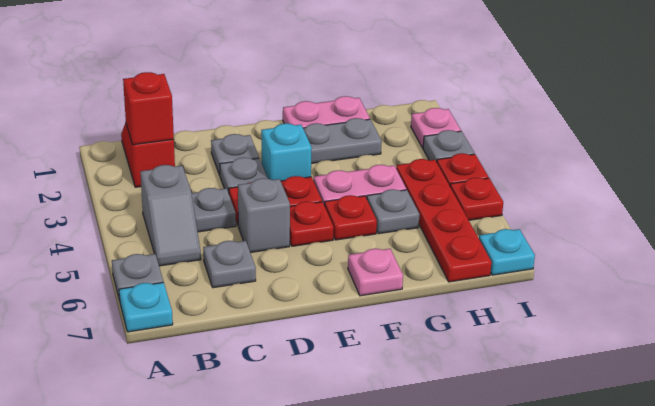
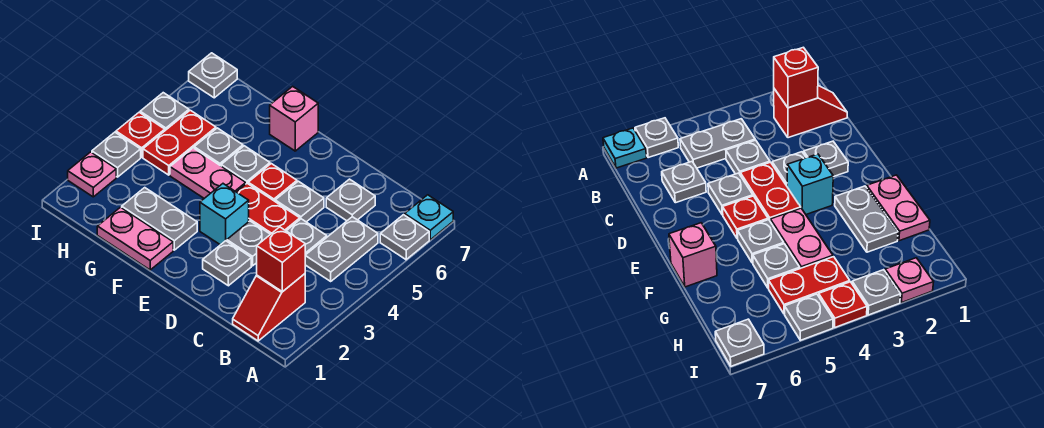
grey slope B4:B5 level 1 top 4 -> grey plate B4:B5 level 1
grey brick D5 level 1 -> grey plate D5 level 1
red plate F5 level 1 -> grey plate F5 level 1
pink plate F7 level 1 -> pink brick F7 level 1
red plate H4:H7 level 1 -> red plate H4:H5 level 1
red plate I5 level 1 -> grey plate I5 level 1
cyan plate I7 level 1 -> grey plate I7 level 1

